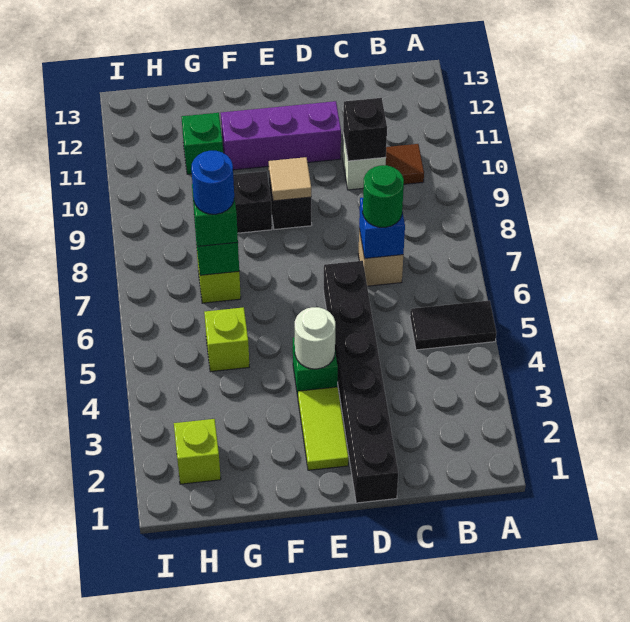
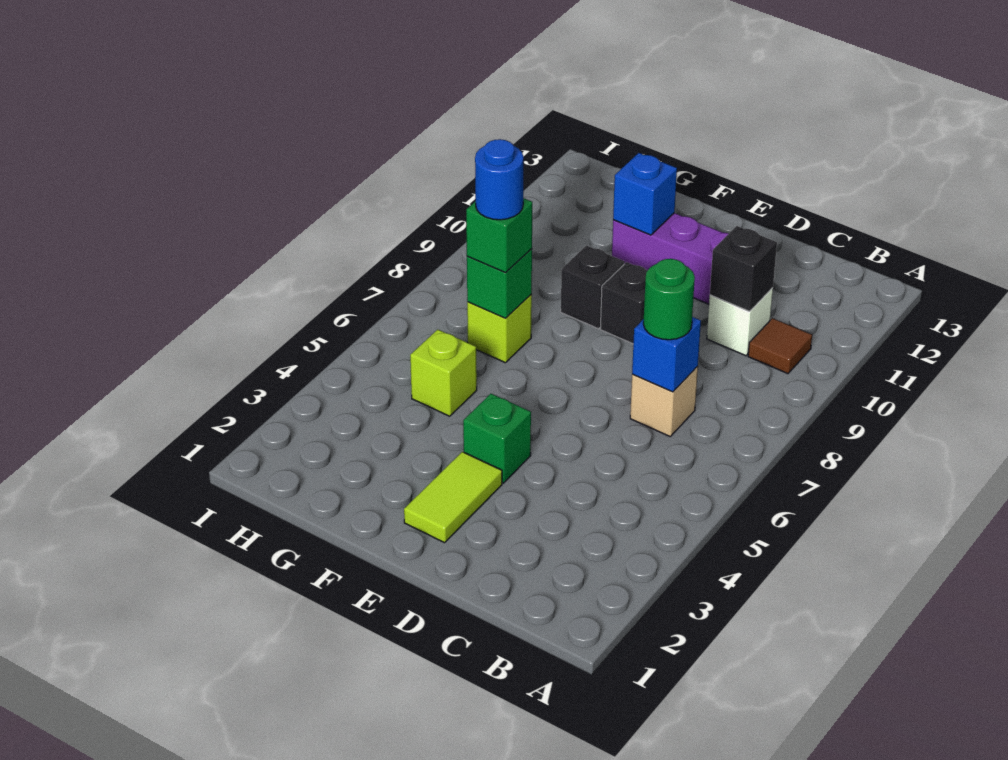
black tile A5:B5 level 1 -> none
black brick D1:D6 level 1 -> none
white round brick E4 level 2 -> none
tan tile E9 level 2 -> none
none -> blue brick F11 level 2
green brick G11 level 1 -> none
lime brick H2 level 1 -> none

